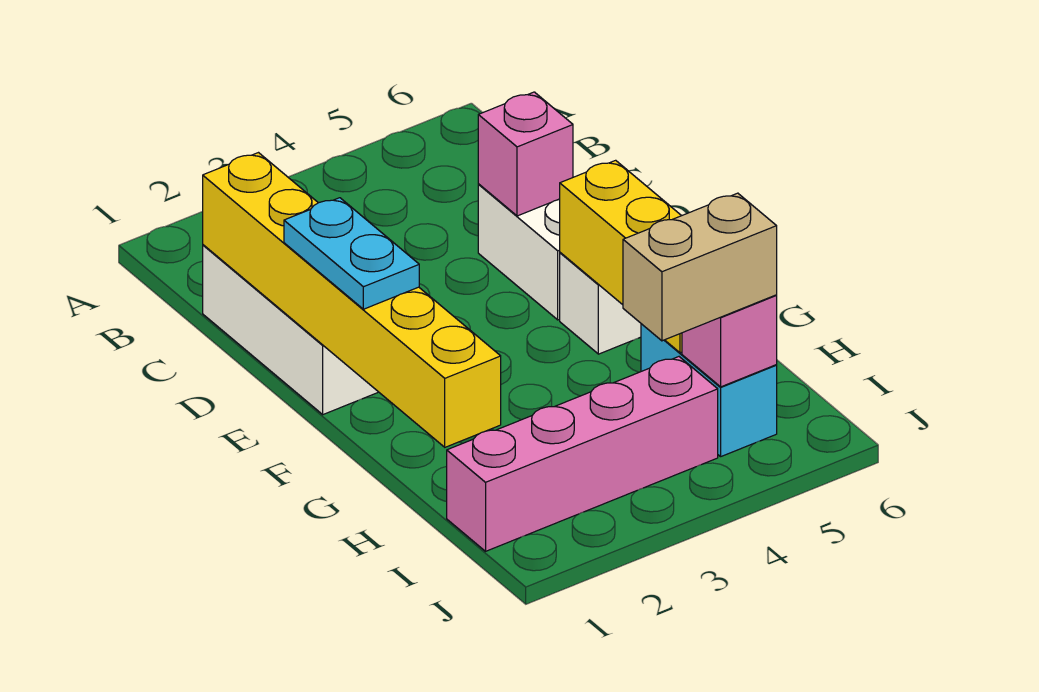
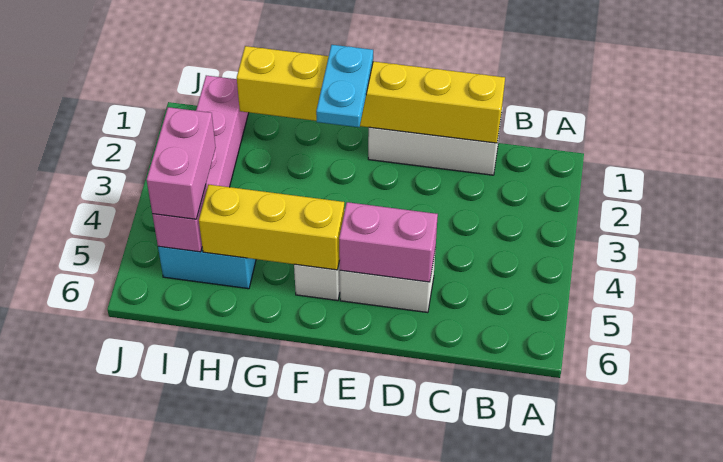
pink brick D5 level 2 -> pink brick D5:E5 level 2
cyan plate E1:F1 level 3 -> cyan plate F1:F2 level 3
tan brick I4:I5 level 3 -> pink brick I4:I5 level 3

